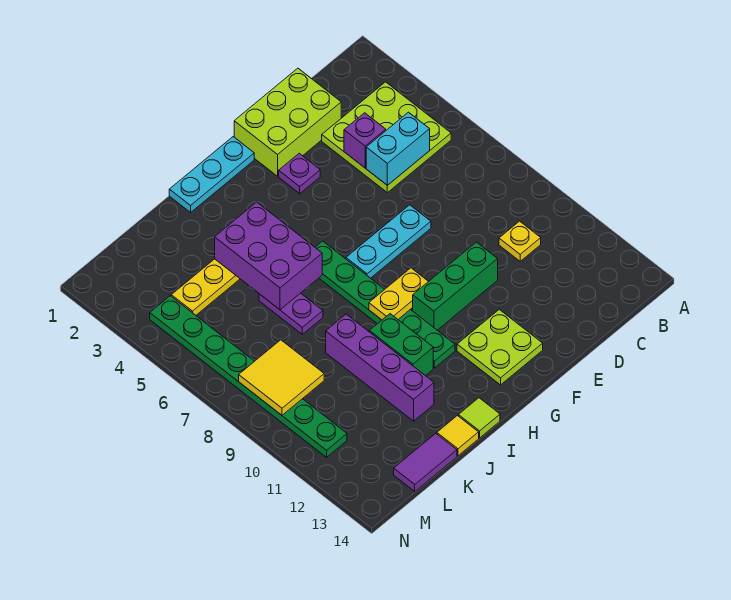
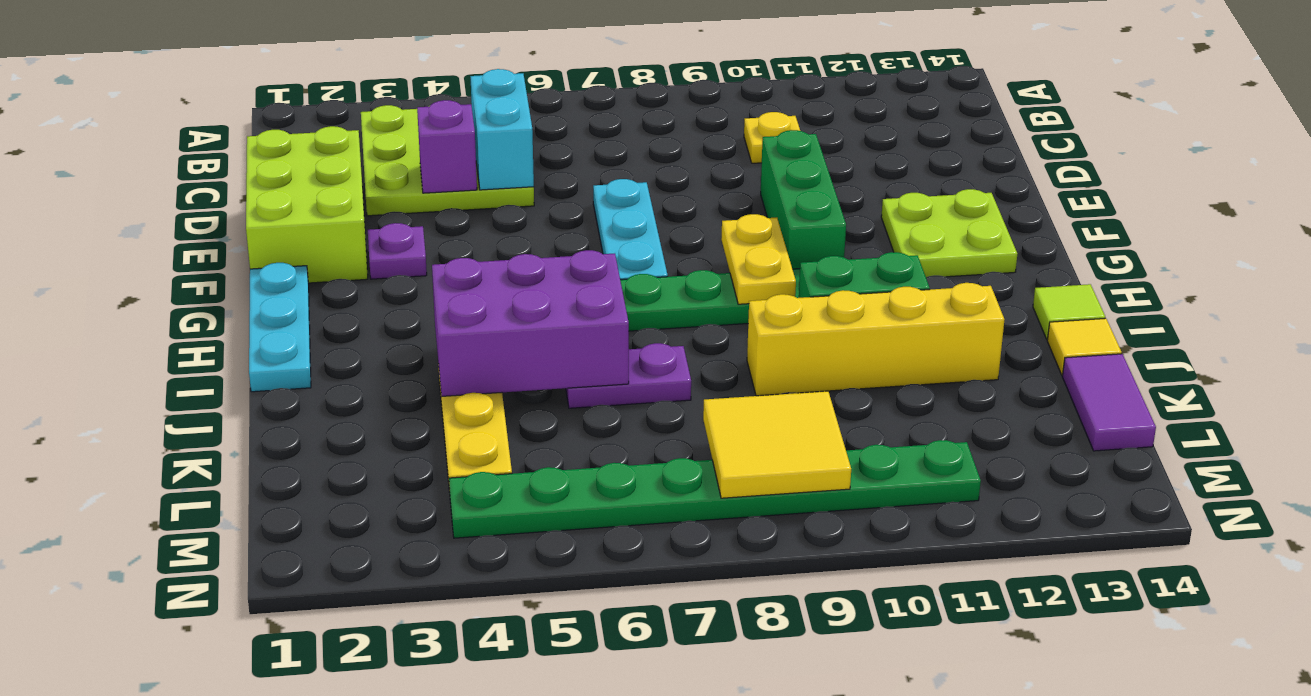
purple brick J9:J12 level 1 -> yellow brick J9:J12 level 1

